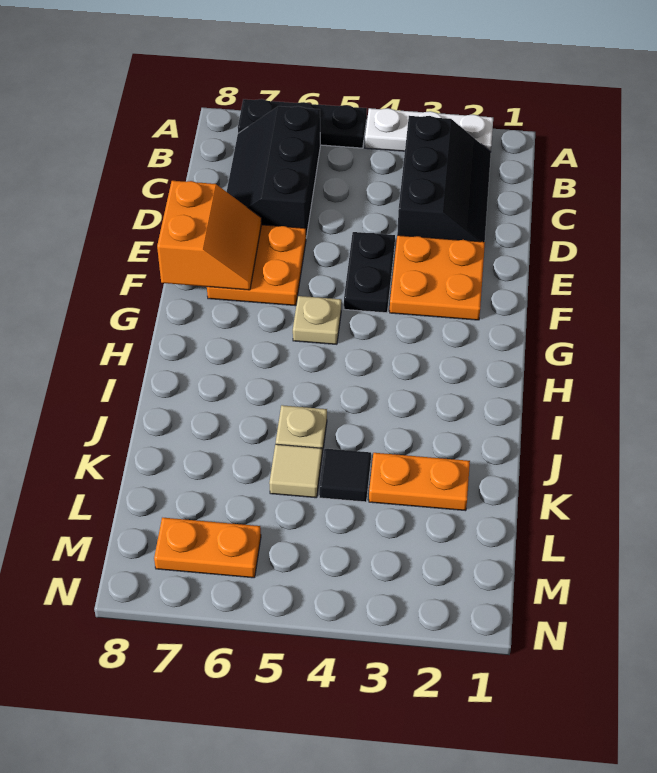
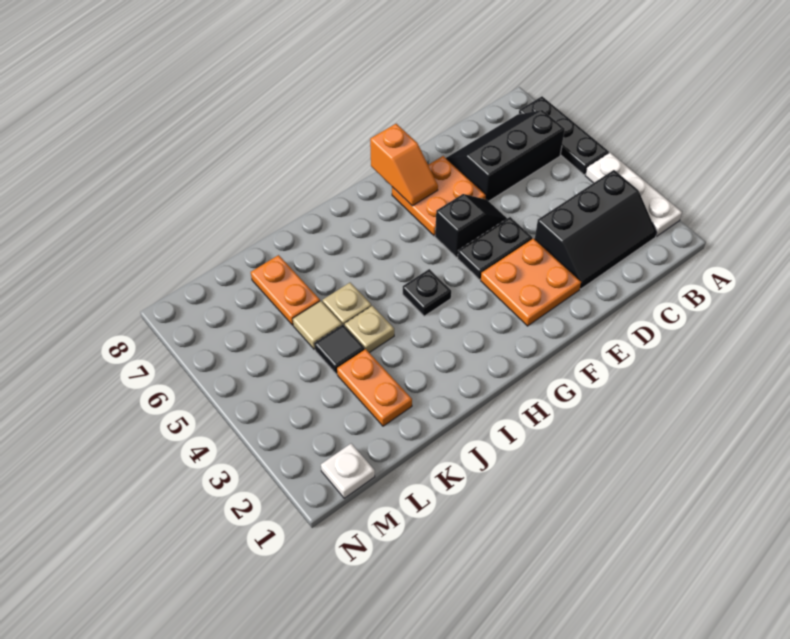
none -> black slope E5:F5 level 1 top F
orange slope E7:F8 level 2 top 8 -> orange slope F7:F8 level 2 top 8
tan plate G5 level 1 -> tan plate J4 level 1
none -> black plate H4 level 1
none -> white plate M1 level 1
orange plate M6:M7 level 1 -> orange plate K6:K7 level 1

